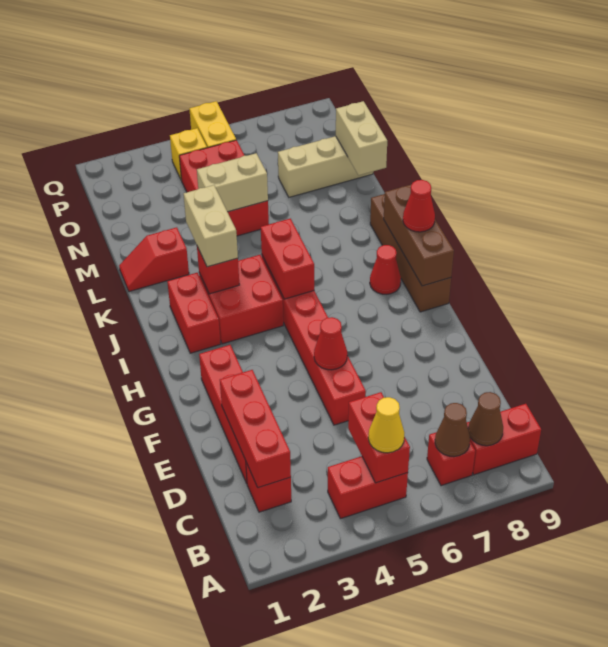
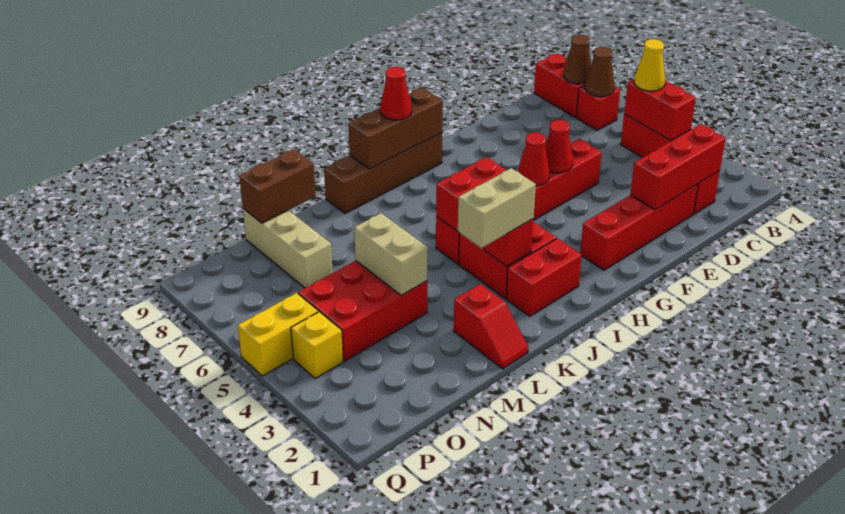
red brick B5:C5 level 2 -> red brick B4:B5 level 2
red cone I8 level 1 -> red cone G5 level 2
tan brick M9:N9 level 2 -> brown brick M9:N9 level 2

